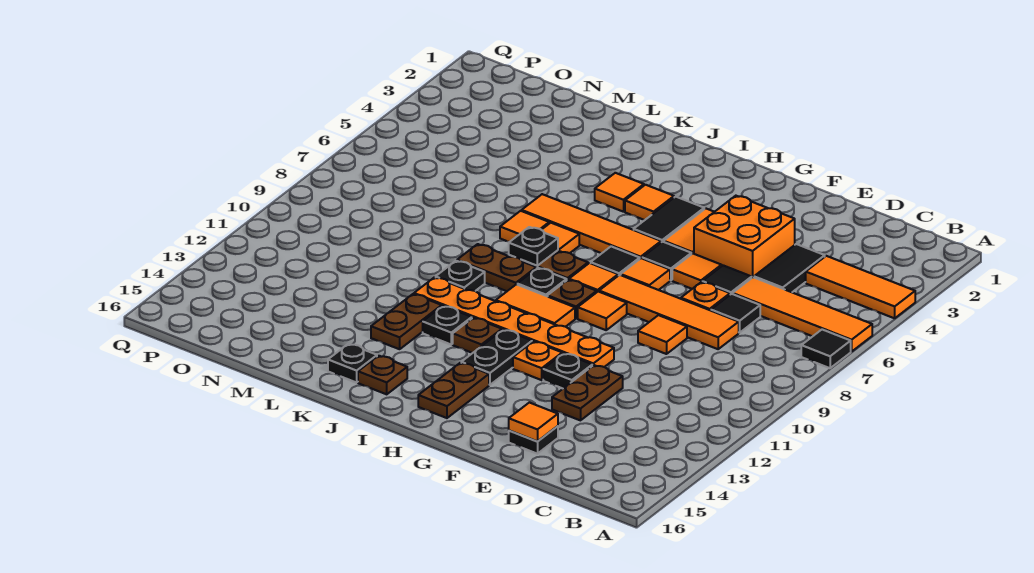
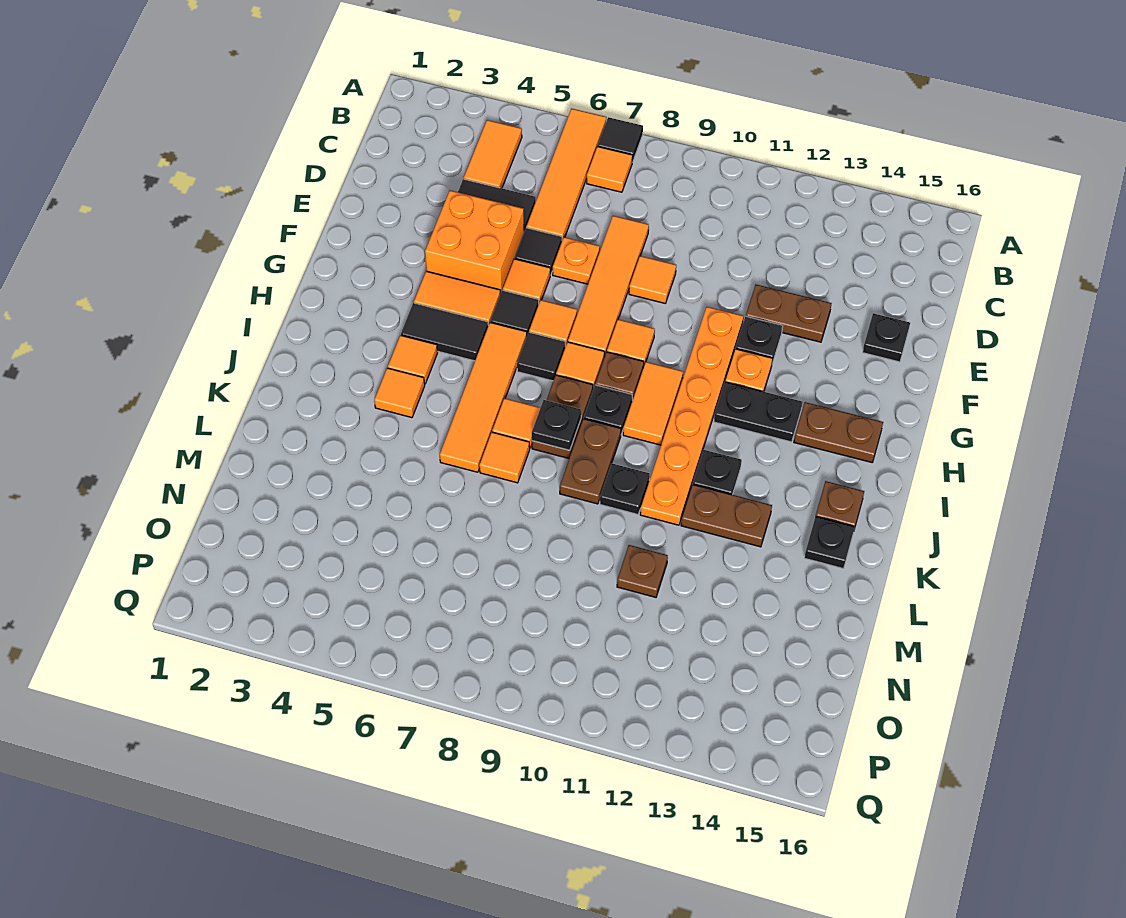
orange tile A4:C4 level 1 -> orange tile B4:C4 level 1
black tile D7 level 1 -> none
orange tile E15 level 2 -> orange tile B7 level 1
brown plate I12 level 1 -> brown plate M11 level 1

